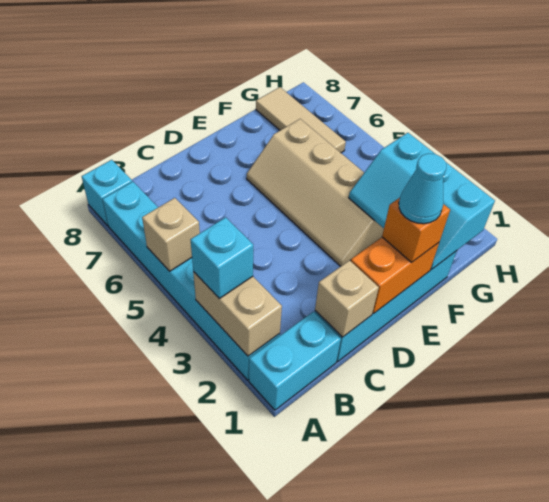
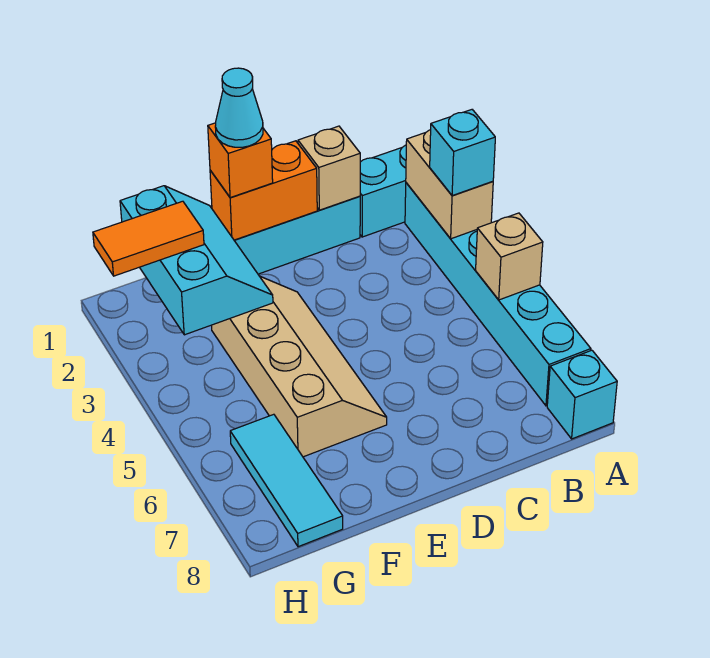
none -> orange tile G2:H2 level 3
tan tile G6:G8 level 1 -> cyan tile G6:G8 level 1

